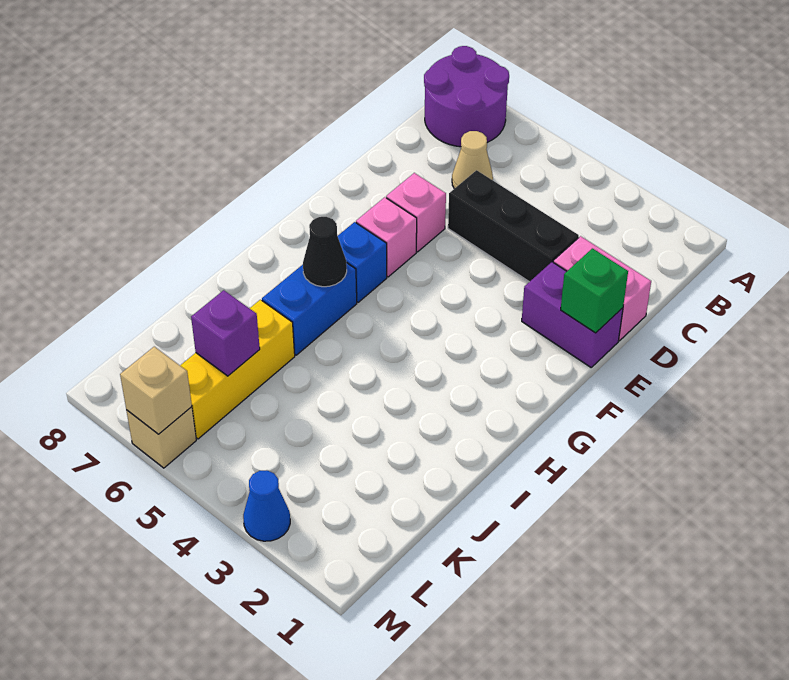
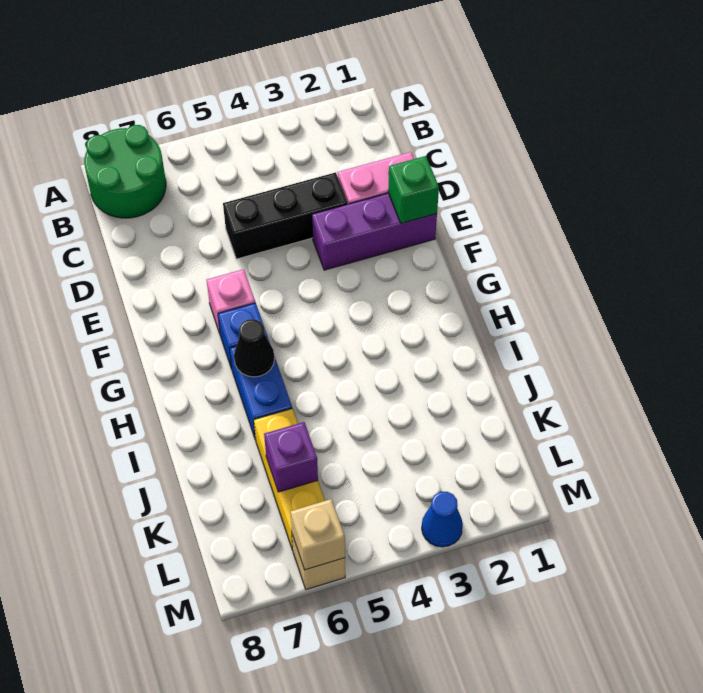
purple round brick A7:B8 level 1 -> green round brick A7:B8 level 1
tan cone C6 level 1 -> none
purple brick E1:E2 level 1 -> purple brick E1:E3 level 1
pink brick E6 level 1 -> none

